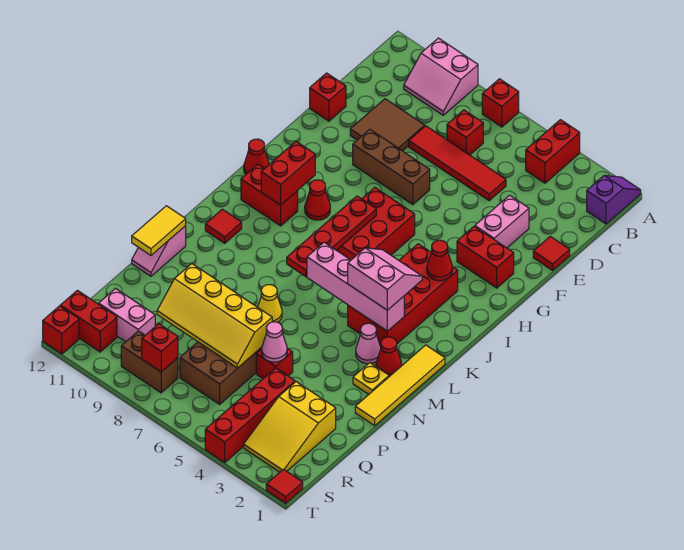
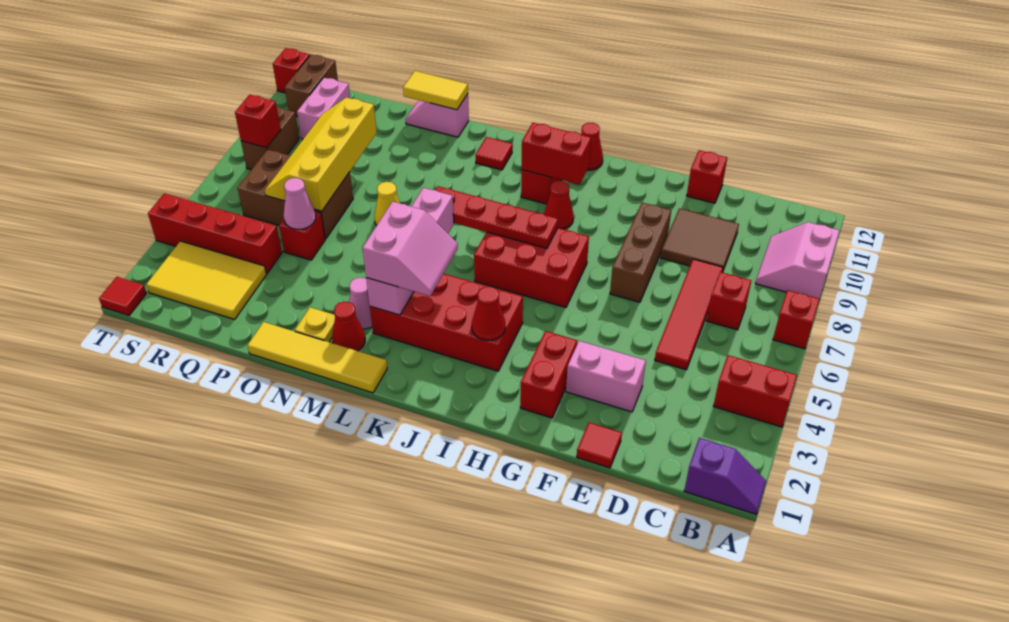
yellow slope Q2:S3 level 1 top Q -> yellow tile Q2:S3 level 1
red brick S11:S12 level 1 -> brown brick S11:S12 level 1

